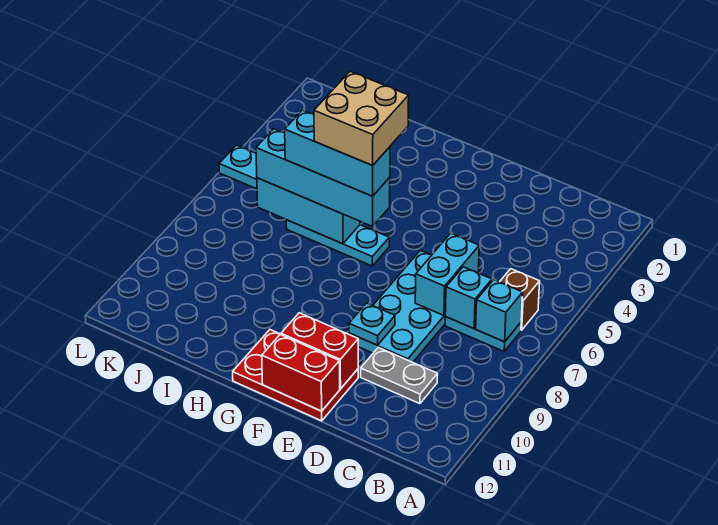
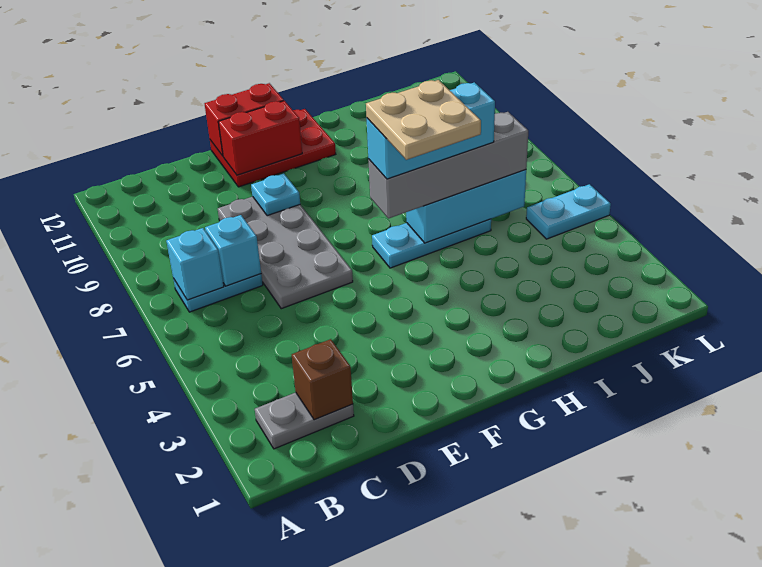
brown brick B6 level 1 -> brown brick C2 level 2
grey plate C10:D10 level 1 -> grey plate B2:C2 level 1
cyan plate D6:E9 level 1 -> grey plate D6:E9 level 1
cyan brick D6:D7 level 2 -> none
tan brick G5:H6 level 5 -> tan plate G5:H6 level 5
cyan brick G6:J6 level 3 -> grey brick G6:J6 level 3

